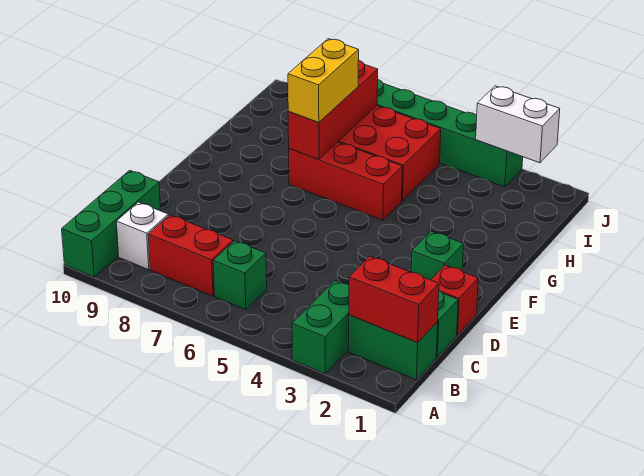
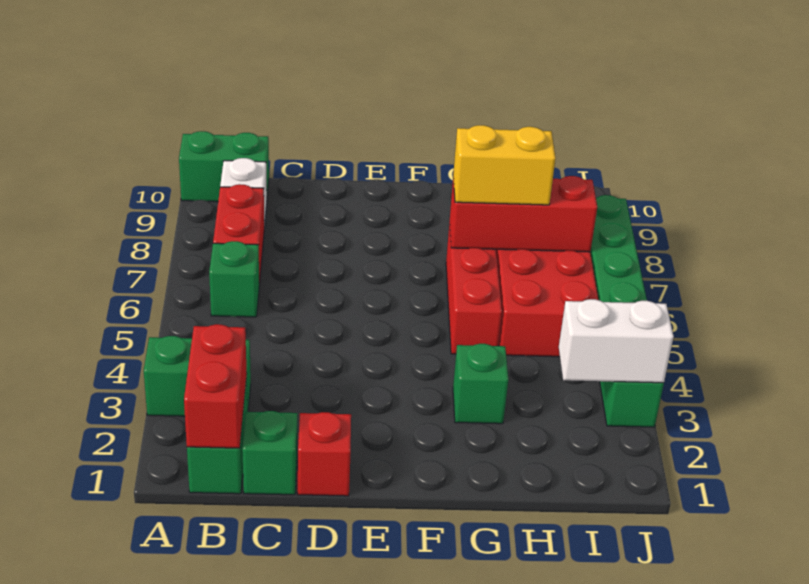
green brick A10:C10 level 1 -> green brick A10:B10 level 1
green brick E2 level 1 -> green brick G3 level 1
white brick J2:J3 level 2 -> white brick I3:J3 level 2

